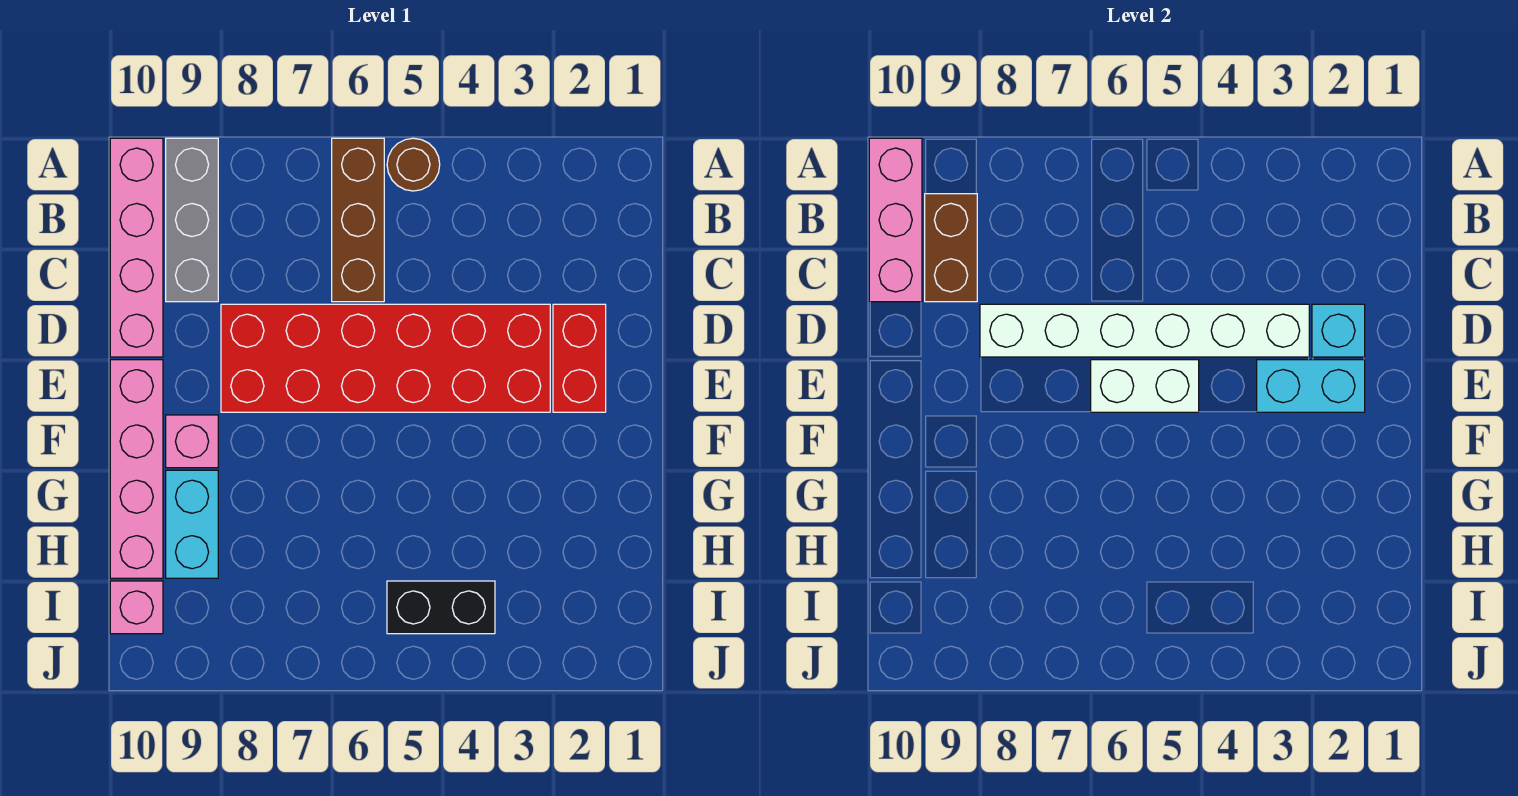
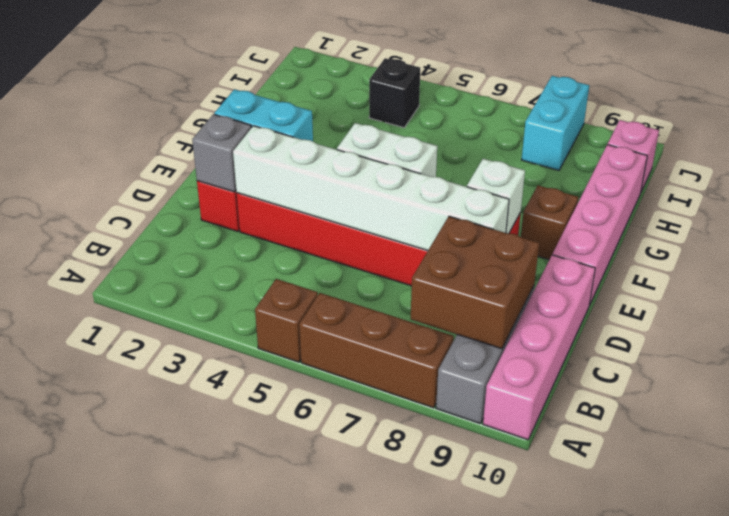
brown round brick A5 level 1 -> brown brick A5 level 1
brown brick A6:C6 level 1 -> brown brick A6:A8 level 1
pink brick A10:C10 level 2 -> none
brown brick B9:C9 level 2 -> brown brick B8:C9 level 2
cyan brick D2 level 2 -> grey brick D2 level 2
none -> white brick E8 level 2
pink brick F9 level 1 -> brown brick F9 level 1
cyan brick G9:H9 level 1 -> cyan brick I8:J8 level 1
black brick I4:I5 level 1 -> black brick I4 level 1

